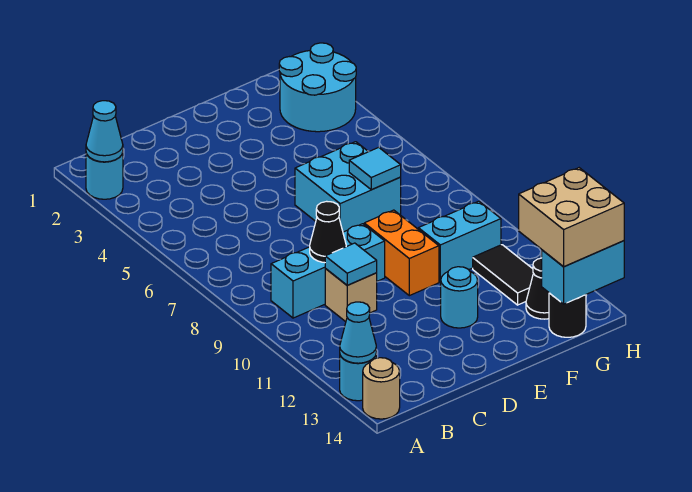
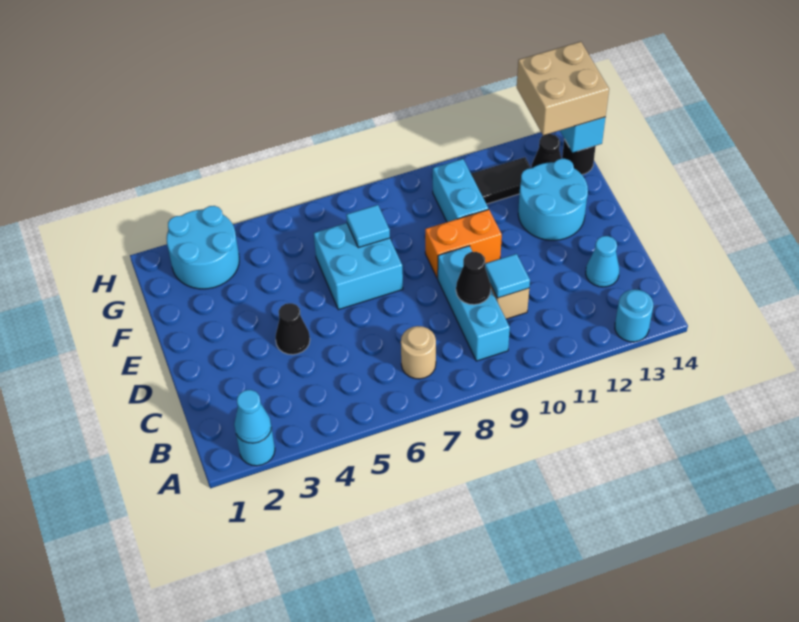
cyan cone A13 level 2 -> cyan cone C13 level 1
tan round brick A14 level 1 -> tan round brick B7 level 1
none -> black cone D4 level 1
cyan round brick E12 level 1 -> cyan round brick E12:F13 level 1

